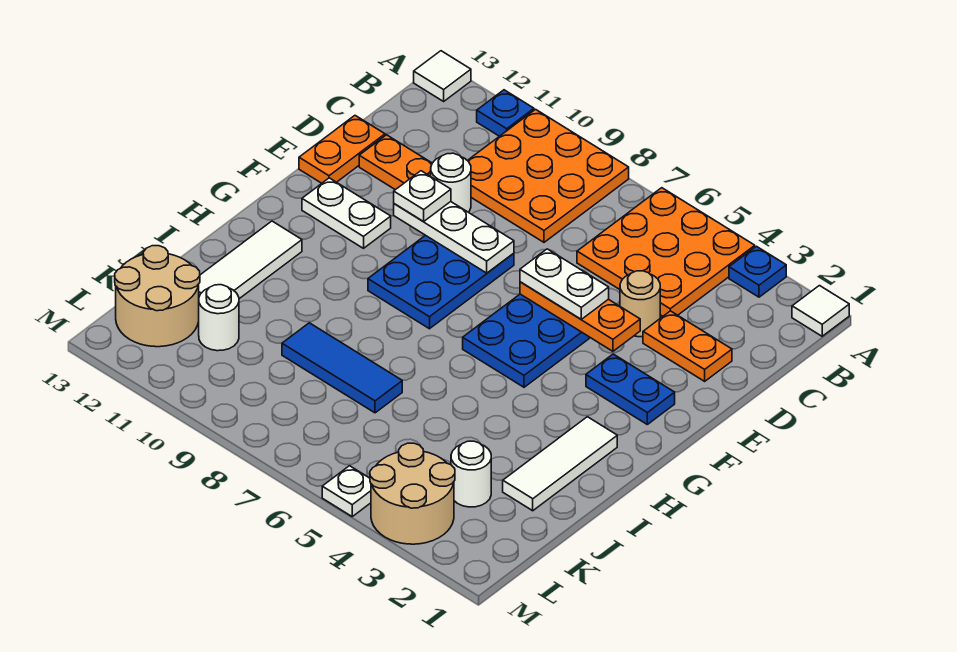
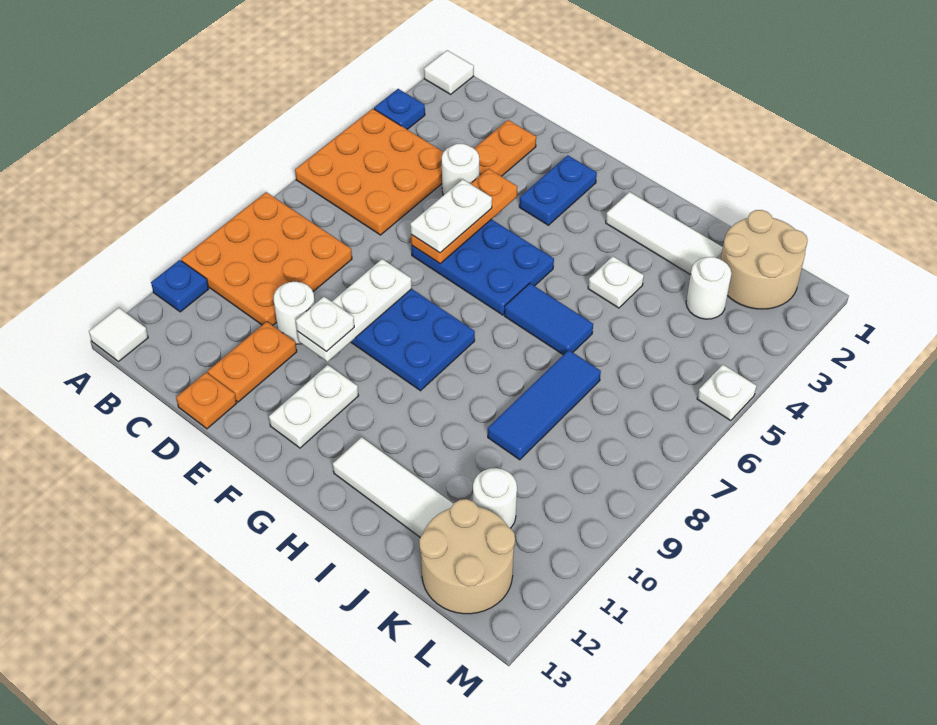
tan round brick D4 level 1 -> white round brick D4 level 1
orange plate D13:E13 level 1 -> orange plate D13 level 1
none -> blue tile H6:I6 level 1
none -> white plate I4 level 1
tan round brick L3:M4 level 1 -> tan round brick K1:L2 level 1

